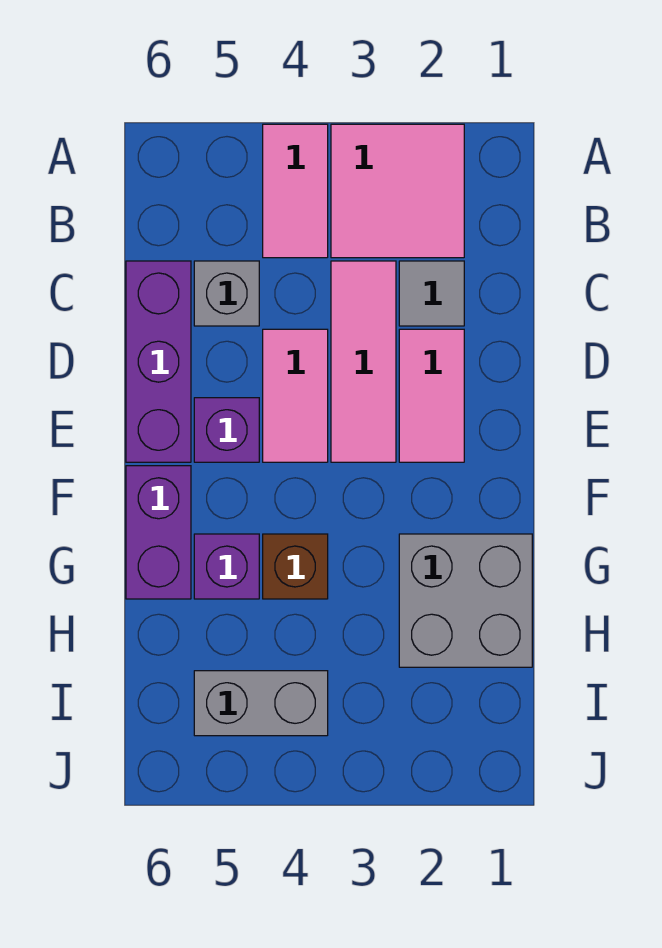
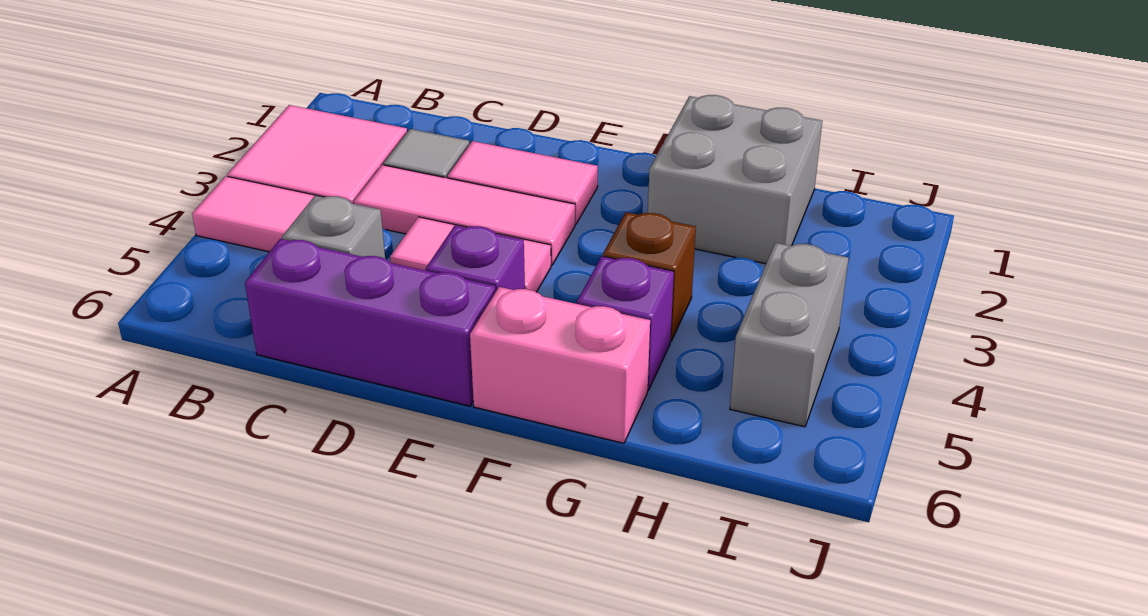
purple brick F6:G6 level 1 -> pink brick F6:G6 level 1

